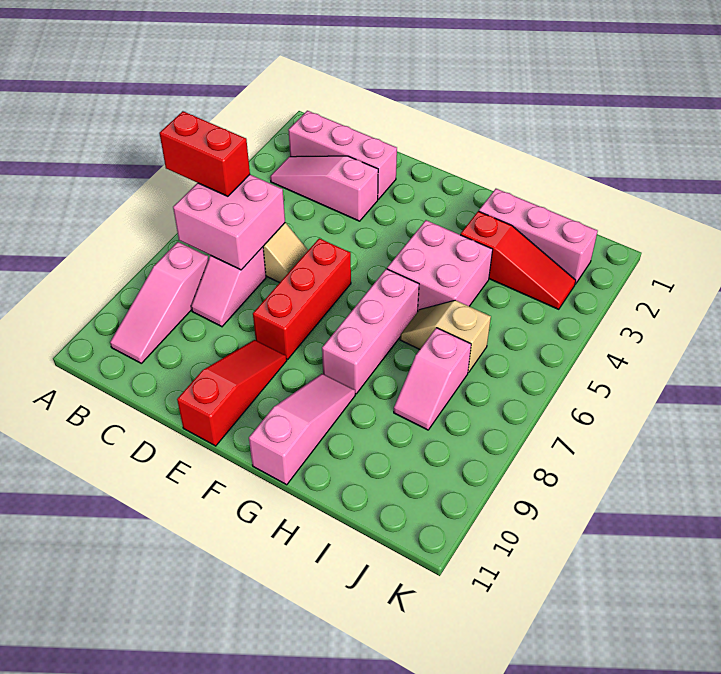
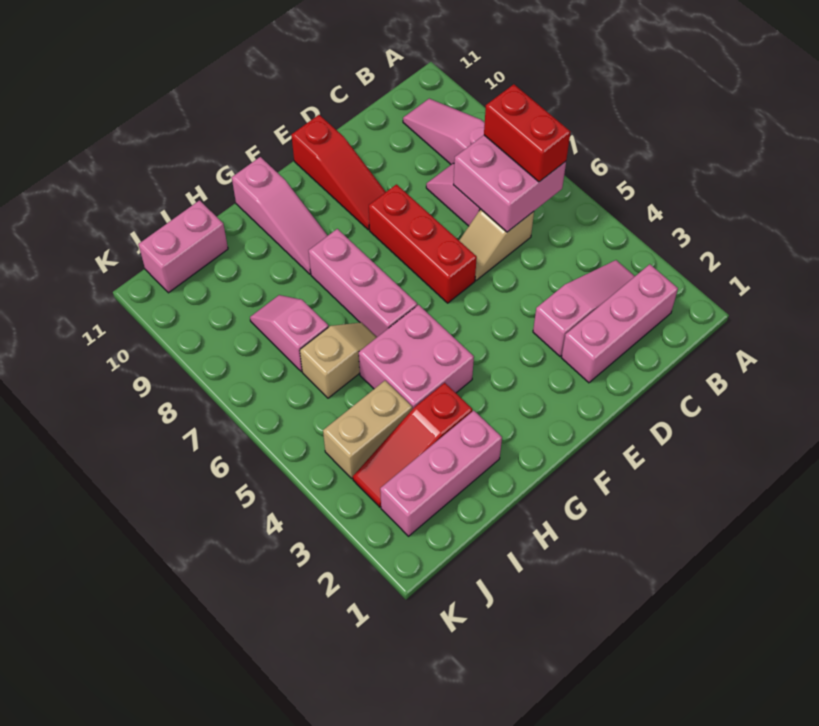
red brick A6:B6 level 3 -> red brick B6:B7 level 3
none -> tan brick I4:J4 level 1
none -> pink brick I11:J11 level 1

